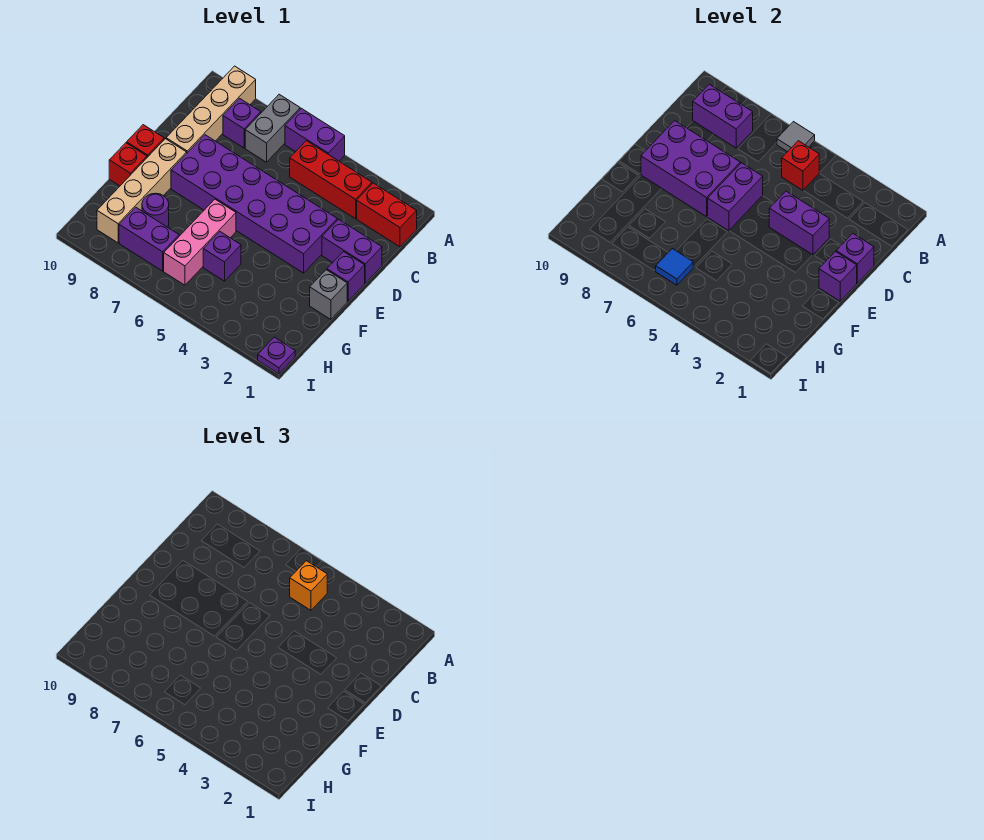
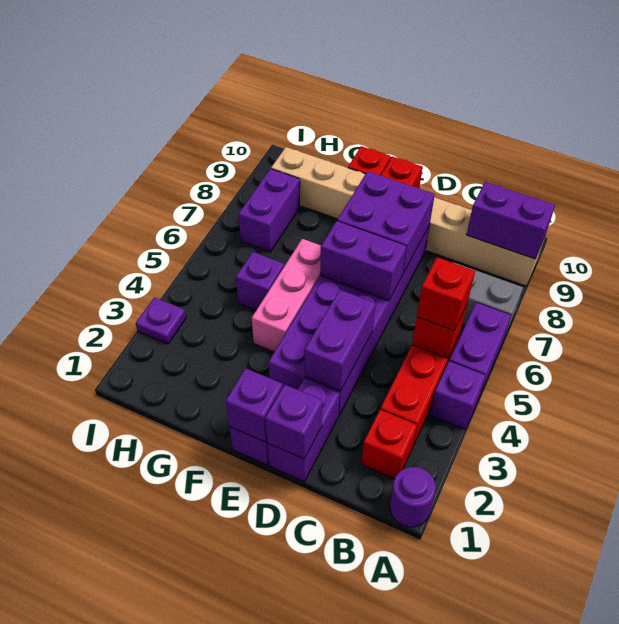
grey tile A6 level 2 -> none
red brick B1:B2 level 1 -> red brick B2 level 1
orange brick B5 level 3 -> red brick B5 level 3
purple brick B8 level 1 -> purple brick A4 level 1
purple brick B8:B9 level 2 -> purple brick A9:B9 level 2
purple brick D7:E9 level 2 -> purple brick D7:E8 level 2
grey brick F1 level 1 -> none
pink brick F6:H6 level 1 -> pink brick F4:F6 level 1
purple round brick G8 level 1 -> purple round brick A1 level 1
blue tile H6 level 2 -> none
purple plate I1 level 1 -> purple plate I3 level 1

